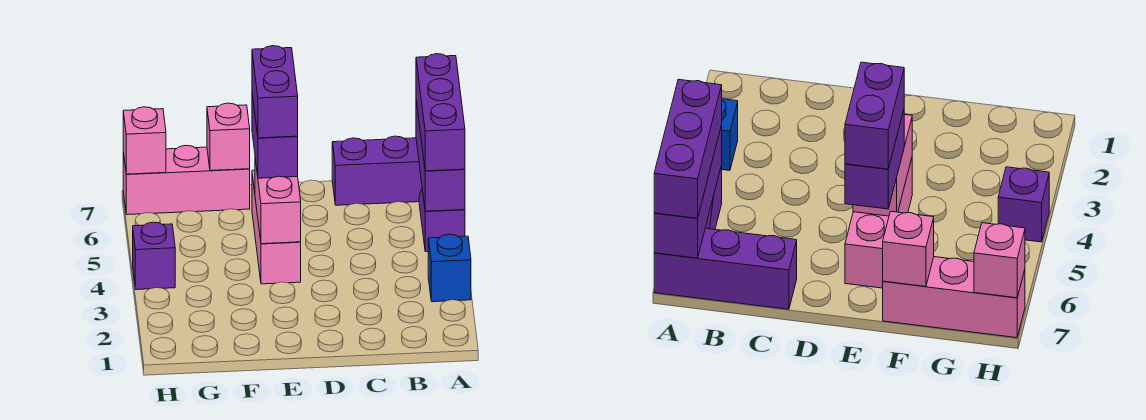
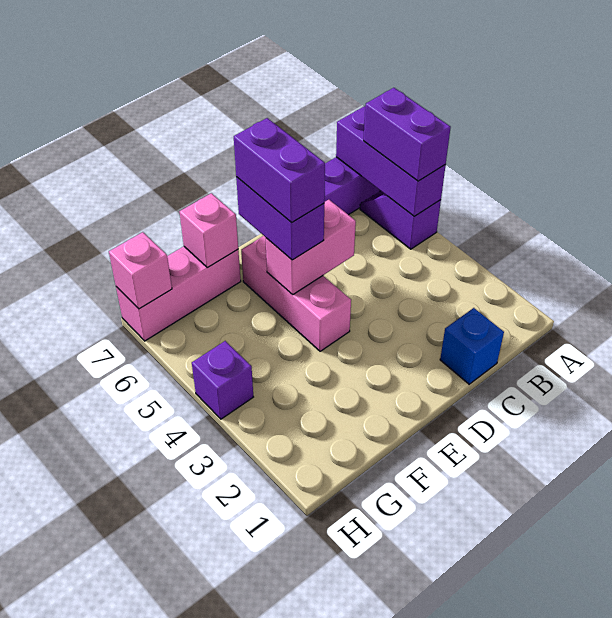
blue brick A3 level 1 -> blue brick C1 level 1
purple brick A5:A7 level 3 -> purple brick A5:A6 level 3
pink brick E4:E5 level 2 -> pink brick D5:E5 level 2

